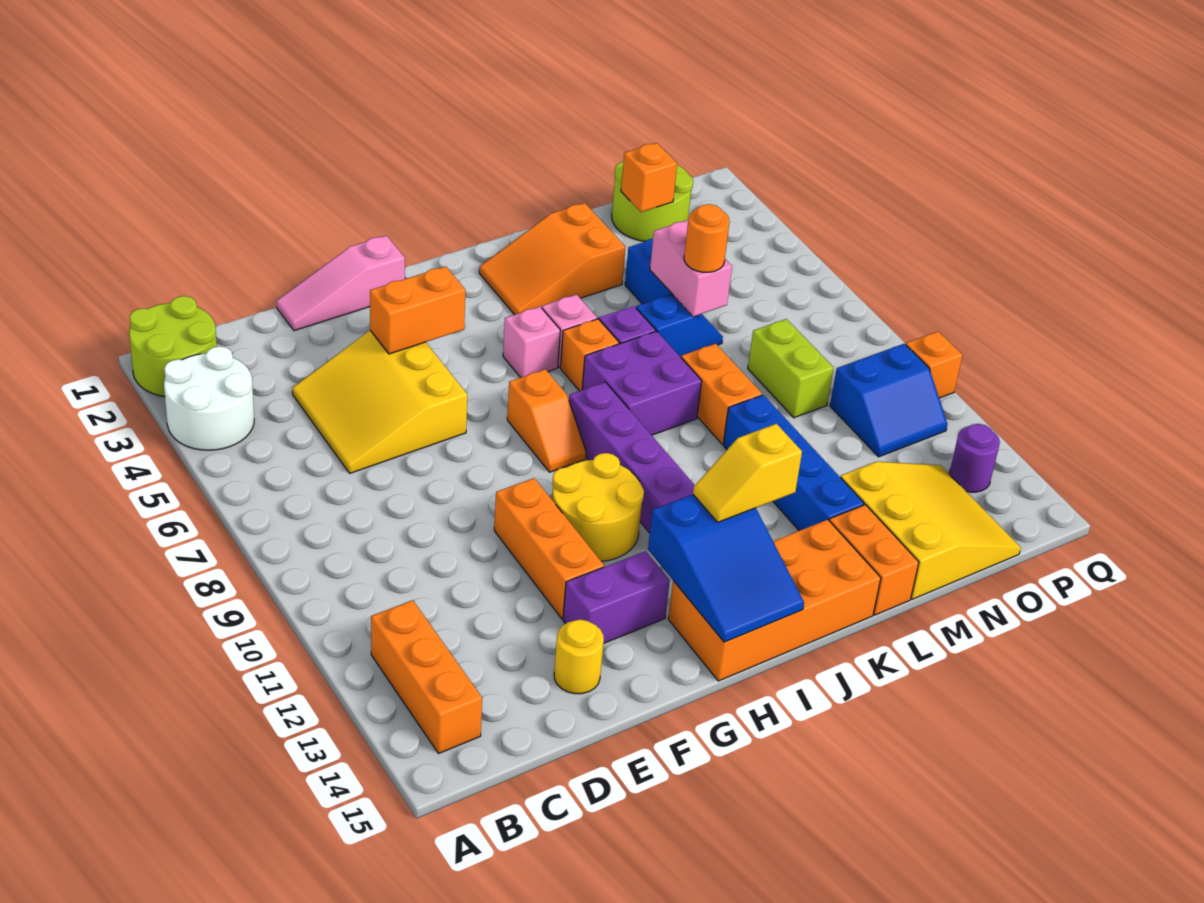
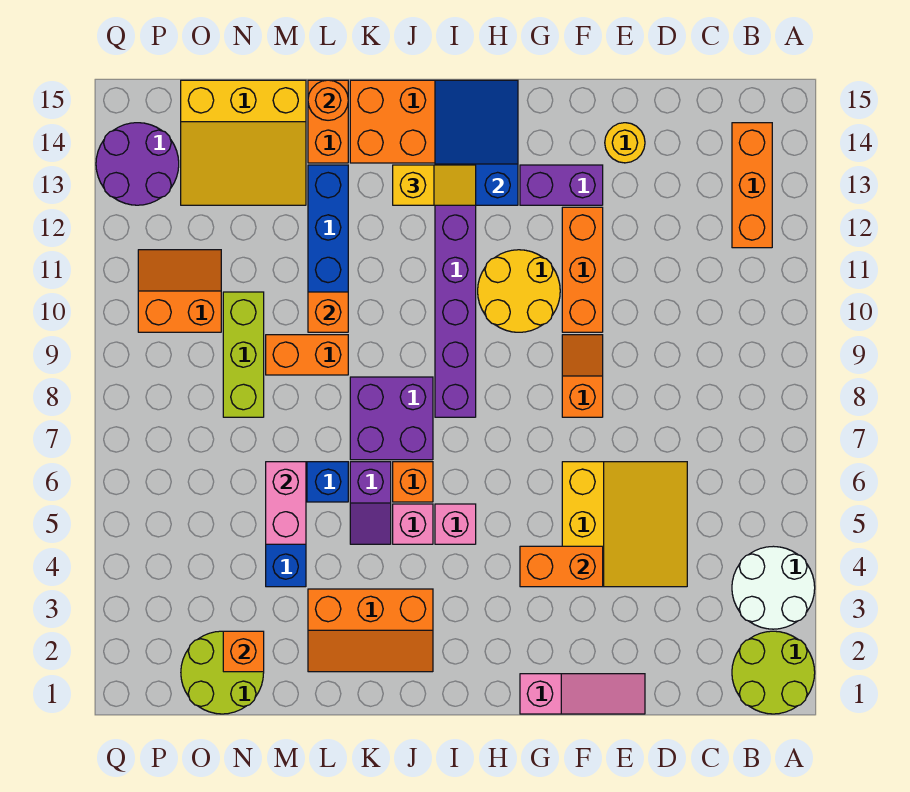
orange slope H7:H8 level 1 top 7 -> orange slope F8:F9 level 1 top 8
orange slope J2:L3 level 1 top L -> orange slope J2:L3 level 1 top 3
orange brick L8:L9 level 1 -> orange brick L9:M9 level 1
orange round brick M6 level 3 -> orange round brick L15 level 2
yellow slope M13:O15 level 1 top M -> yellow slope M13:O15 level 1 top 15
lime brick N8:N9 level 1 -> lime brick N8:N10 level 1
blue slope O10:P11 level 1 top 10 -> orange slope O10:P11 level 1 top 10
purple round brick P13 level 1 -> purple round brick P13:Q14 level 1
orange brick Q10 level 1 -> orange brick L10 level 2

